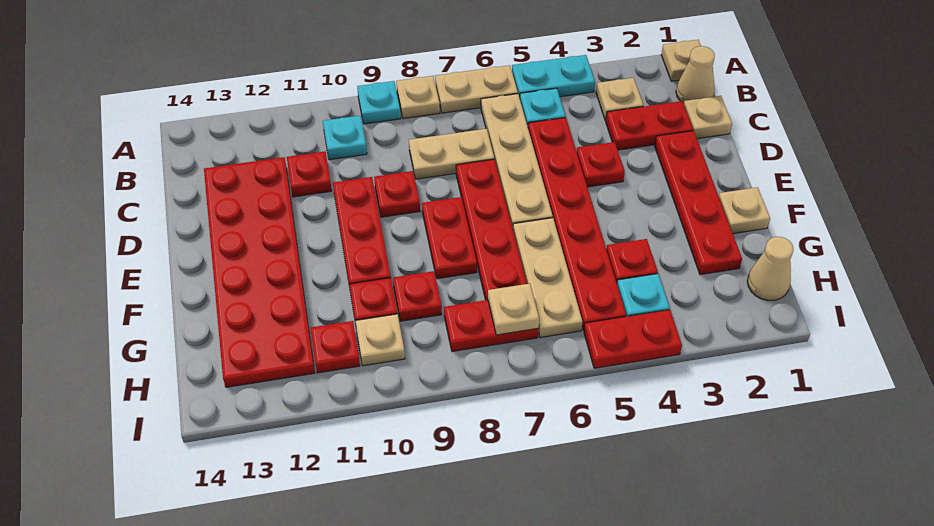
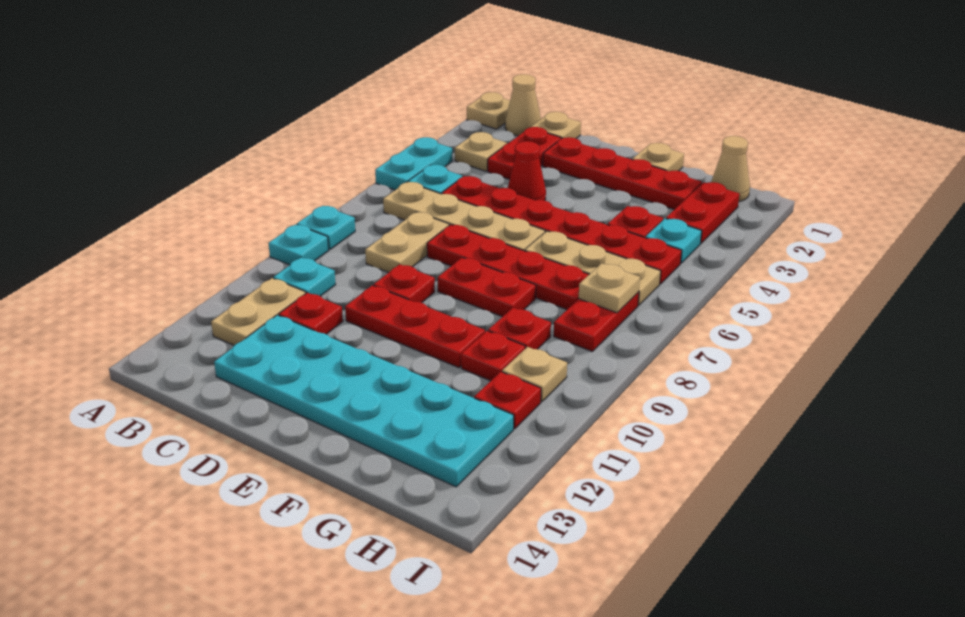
tan plate A6:A7 level 1 -> tan plate B11:B12 level 1
tan plate A8 level 1 -> cyan plate A8 level 1
red plate C12:H13 level 1 -> cyan plate C12:H13 level 1
red plate D4 level 1 -> red cone D4 level 1
red plate I4:I5 level 1 -> red plate H2:H3 level 1

